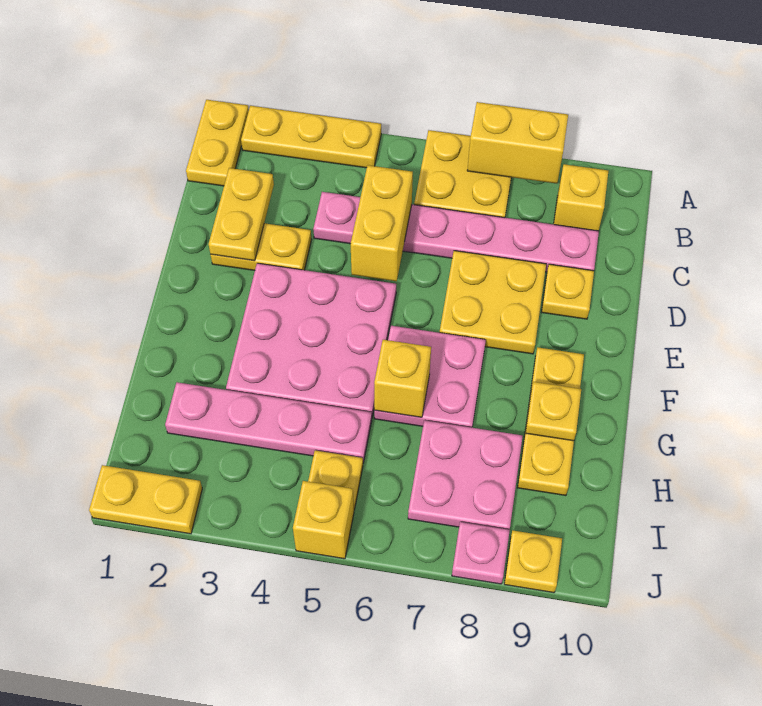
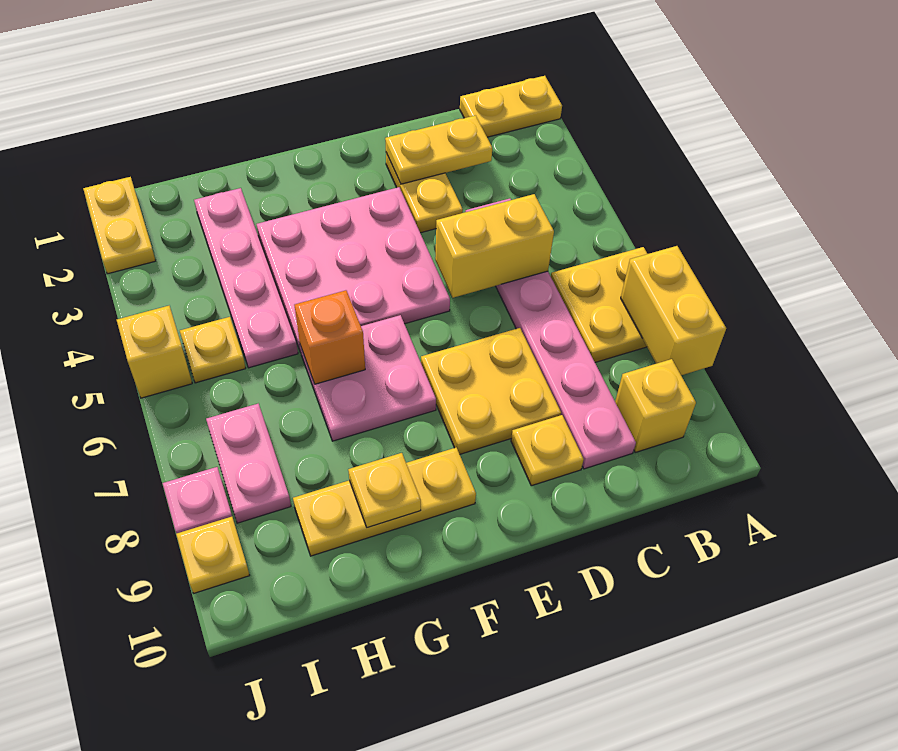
yellow plate A2:A4 level 1 -> none
yellow brick G6 level 2 -> orange brick G6 level 2
pink plate H7:I8 level 1 -> pink plate I7:I8 level 1

